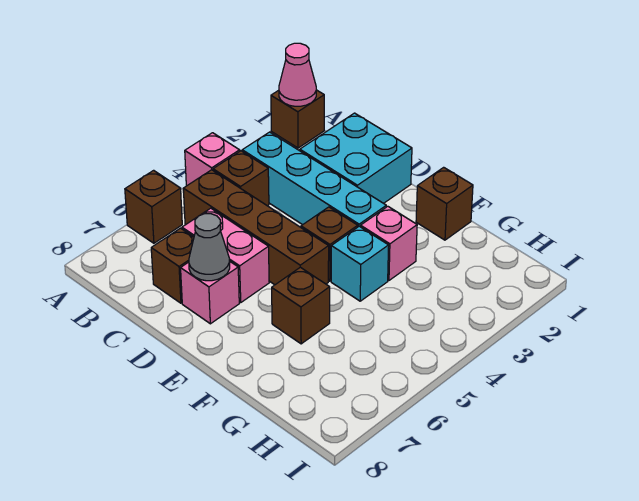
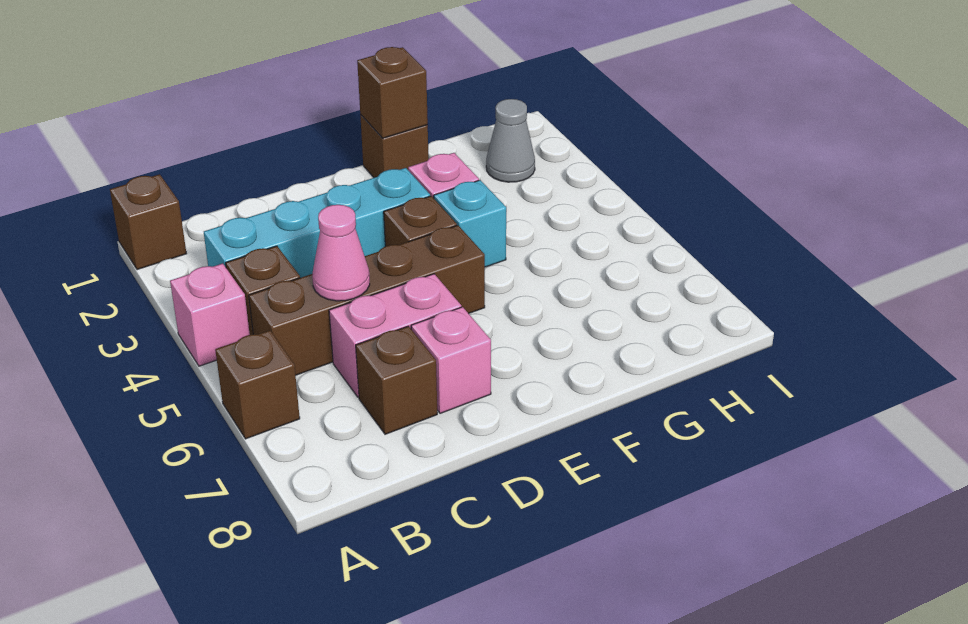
pink cone A1 level 2 -> pink cone C5 level 2
cyan brick C1:D2 level 1 -> none
grey cone D7 level 2 -> grey cone H2 level 1
brown brick F6 level 1 -> brown brick F1 level 2

